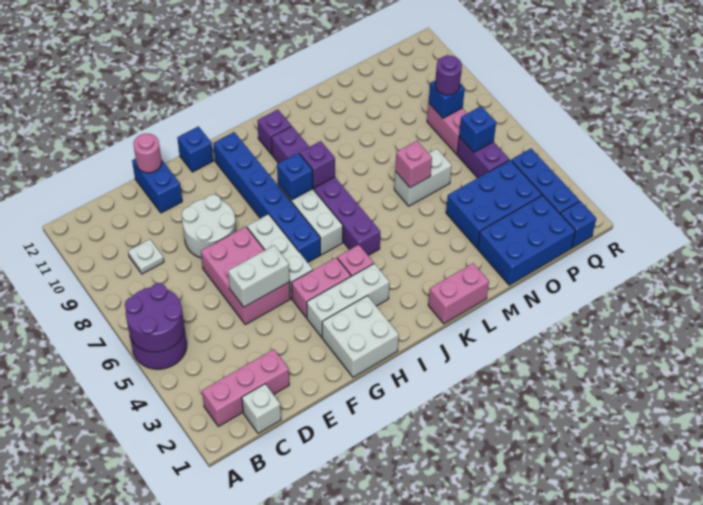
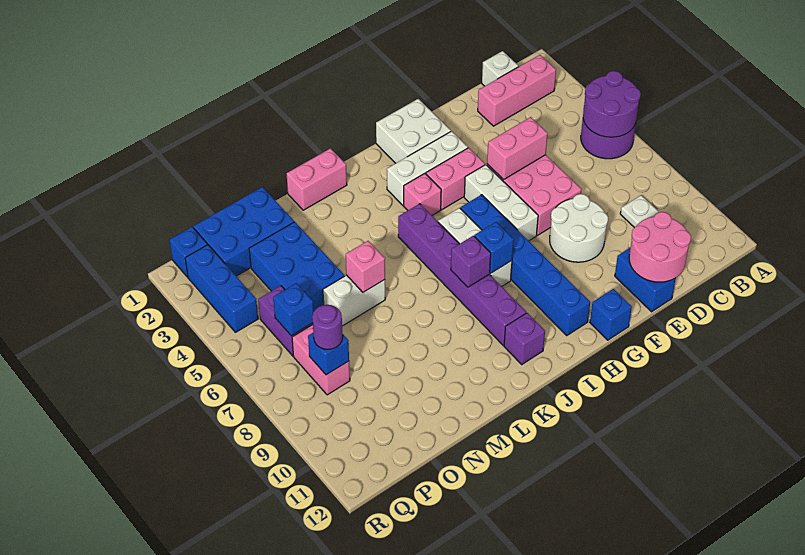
white brick E5:F5 level 2 -> pink brick E5:F5 level 2
pink round brick E12 level 2 -> pink round brick D11:E12 level 2
blue brick N3:P4 level 1 -> blue brick N3:O5 level 1

